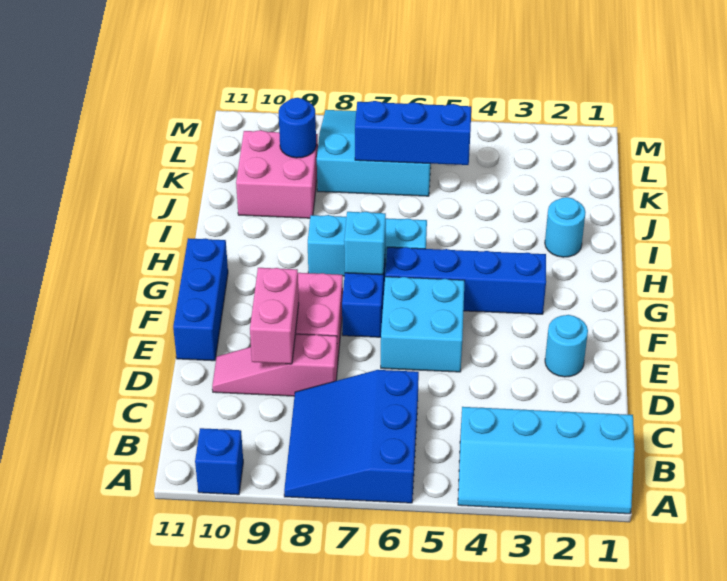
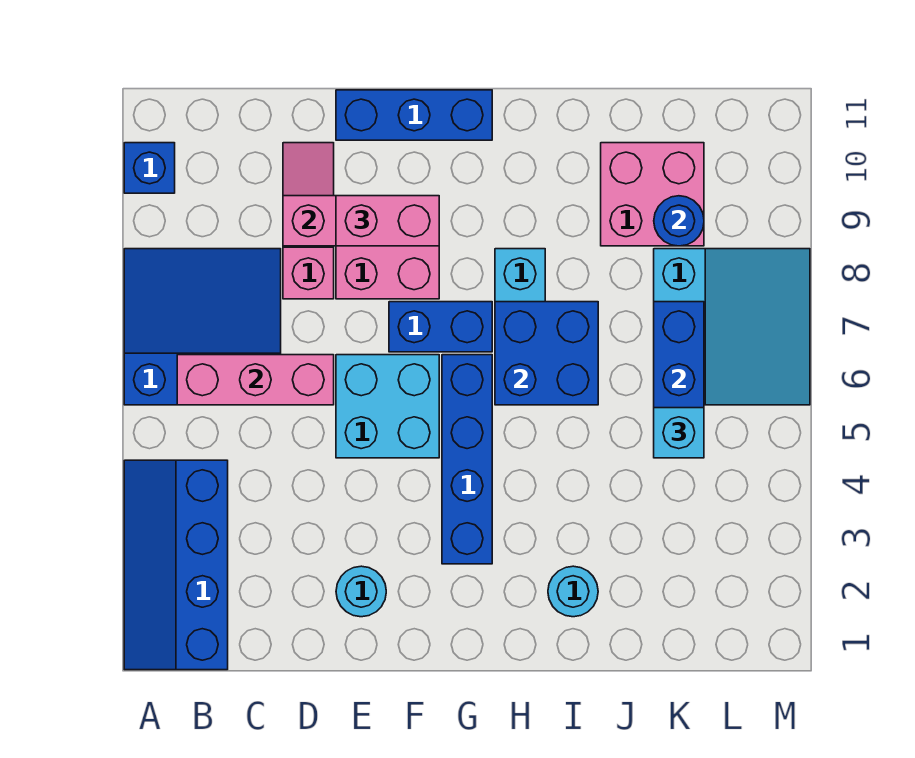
cyan slope A1:B4 level 1 top B -> blue slope A1:B4 level 1 top B
none -> pink brick B6:D6 level 2
none -> pink brick E9:F9 level 3
cyan brick G7 level 2 -> cyan brick K5 level 3
none -> blue brick H6:I7 level 2

